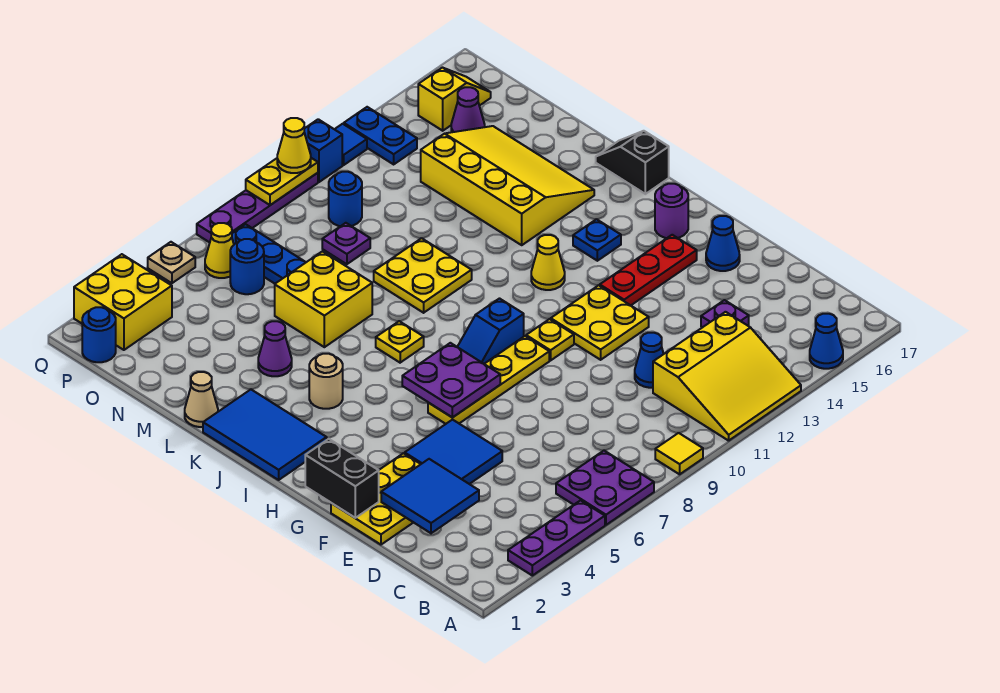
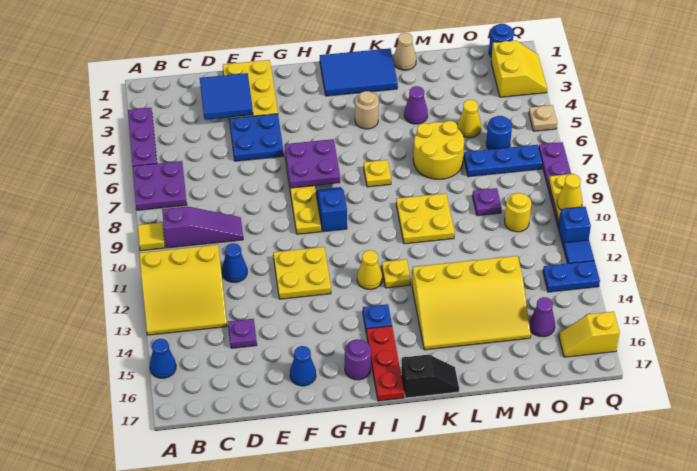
yellow slope A11:C13 level 1 top C -> yellow slope A11:C13 level 1 top 11
none -> purple slope B9:D9 level 1 top B
blue tile E4:F5 level 1 -> blue plate E4:F5 level 1
black brick F1:G1 level 2 -> none
yellow plate G10 level 1 -> yellow plate J12 level 1
red plate G13:G15 level 1 -> red plate I15:I17 level 1
yellow brick L6:M7 level 1 -> yellow round brick L6:M7 level 1
blue round brick O10 level 1 -> yellow round brick O10 level 1
yellow brick P2:Q3 level 1 -> yellow slope P2:Q3 level 1 top P
yellow cone P6 level 1 -> yellow cone N5 level 1
yellow slope P15:P16 level 1 top 15 -> yellow slope P16:Q16 level 1 top Q

